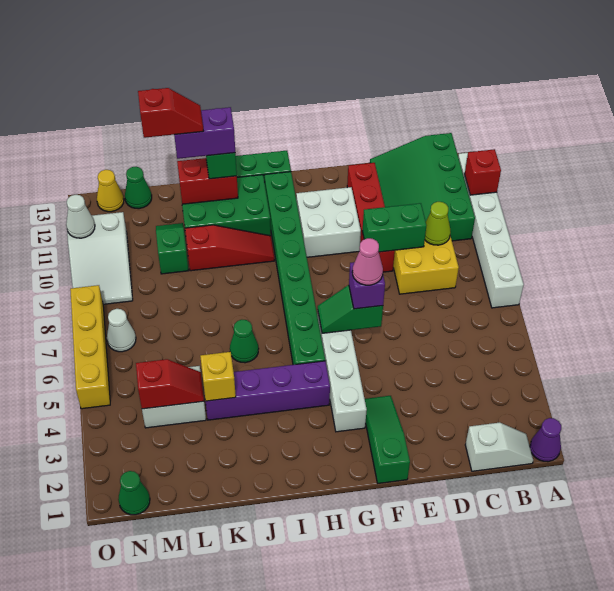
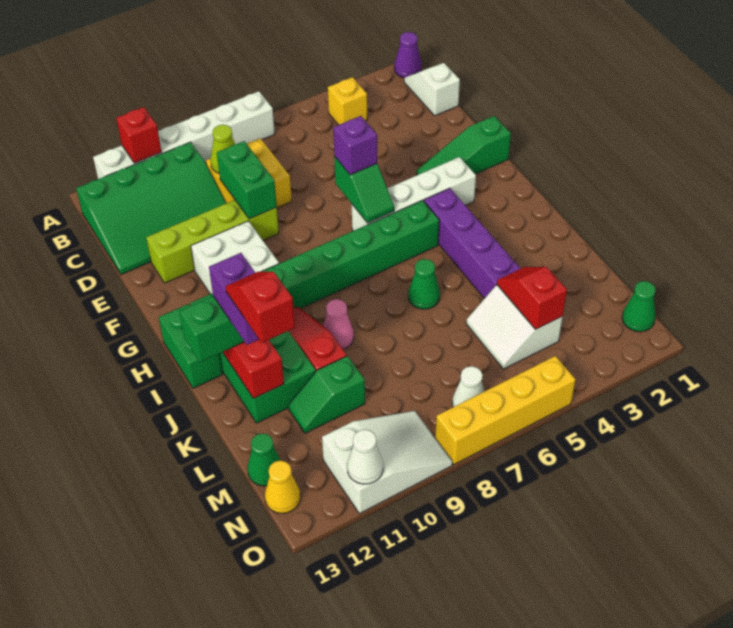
red brick E9:E12 level 1 -> lime brick E9:E12 level 1
pink cone F6 level 4 -> pink cone J9 level 1
yellow brick K4 level 2 -> yellow brick B4 level 1

